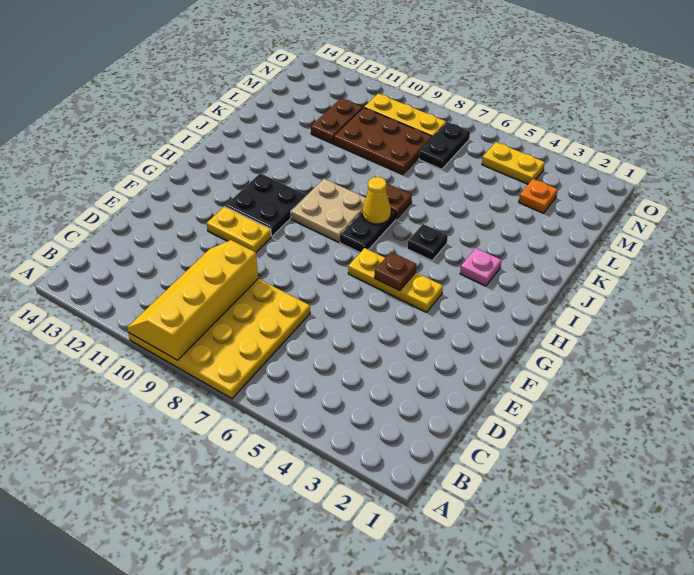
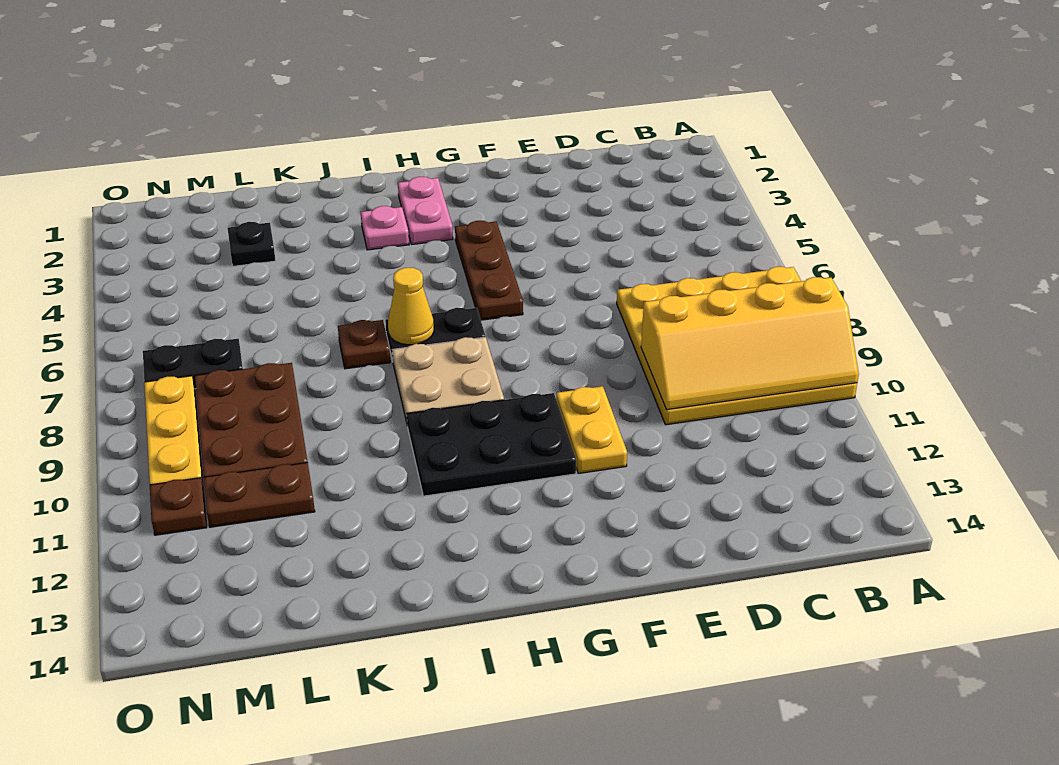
yellow plate G4:G6 level 1 -> brown plate G4:G6 level 1
brown plate G5 level 2 -> brown plate N11 level 1
black plate G10:H11 level 1 -> black plate G10:I11 level 1
none -> pink plate H2:H3 level 1
black plate I5 level 1 -> black plate L3 level 1
orange plate M3 level 1 -> none
yellow plate N4:N5 level 1 -> none

